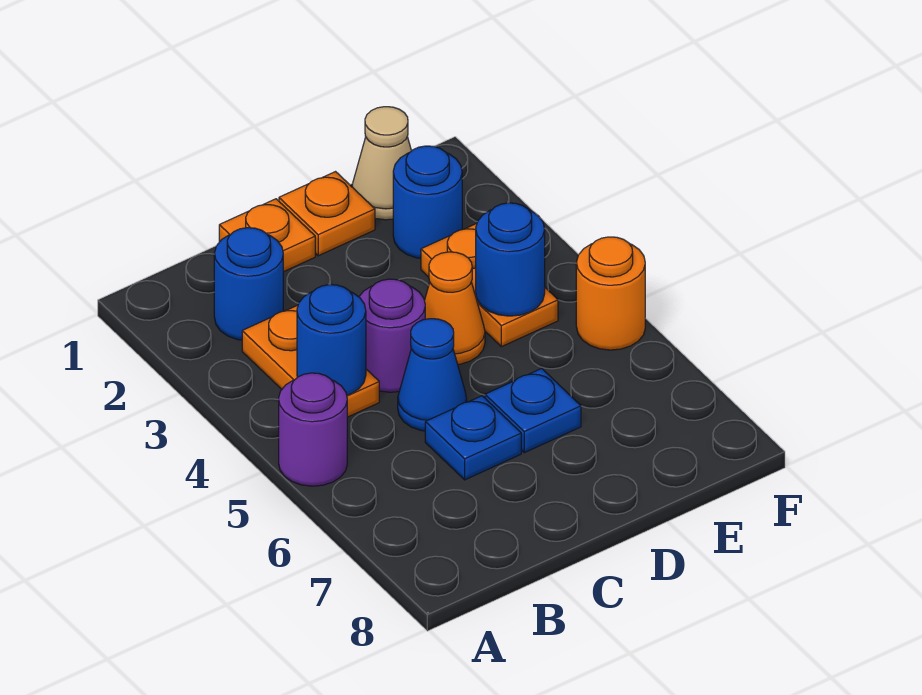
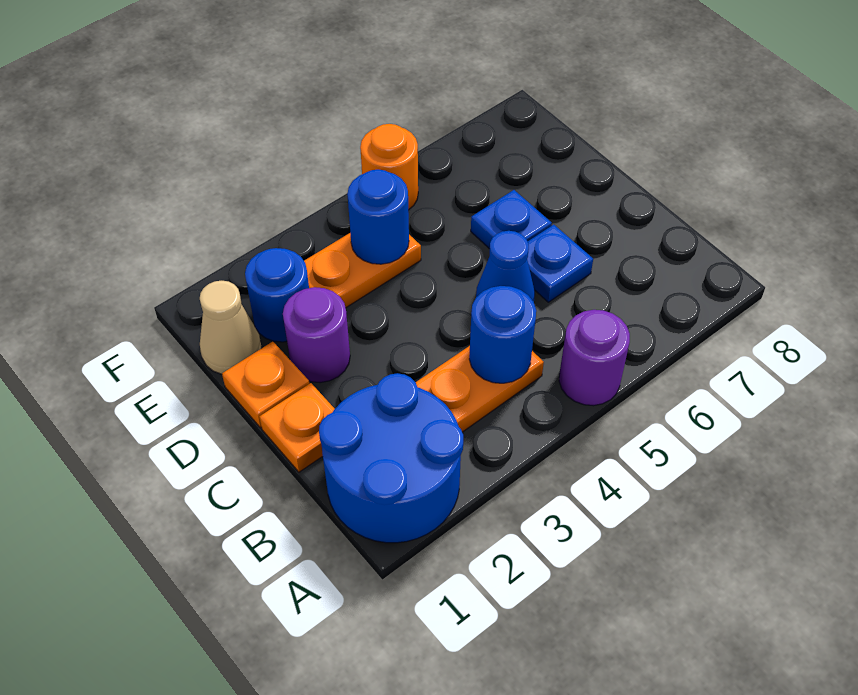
blue round brick B2 level 1 -> blue round brick A1:B2 level 1
purple round brick C4 level 1 -> purple round brick D2 level 1
orange cone D4 level 1 -> none

